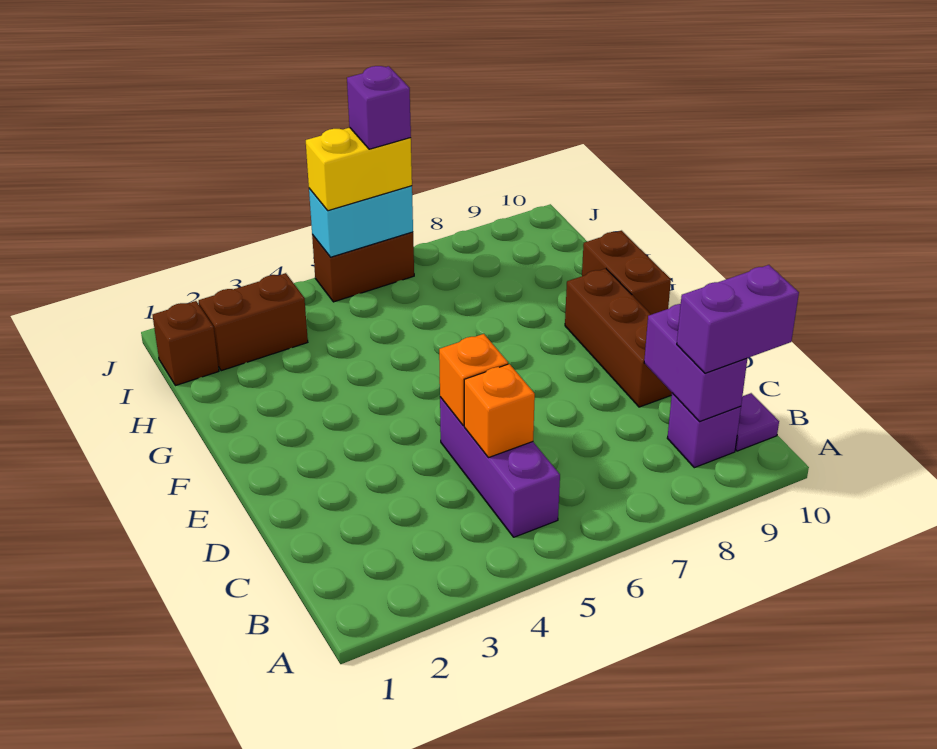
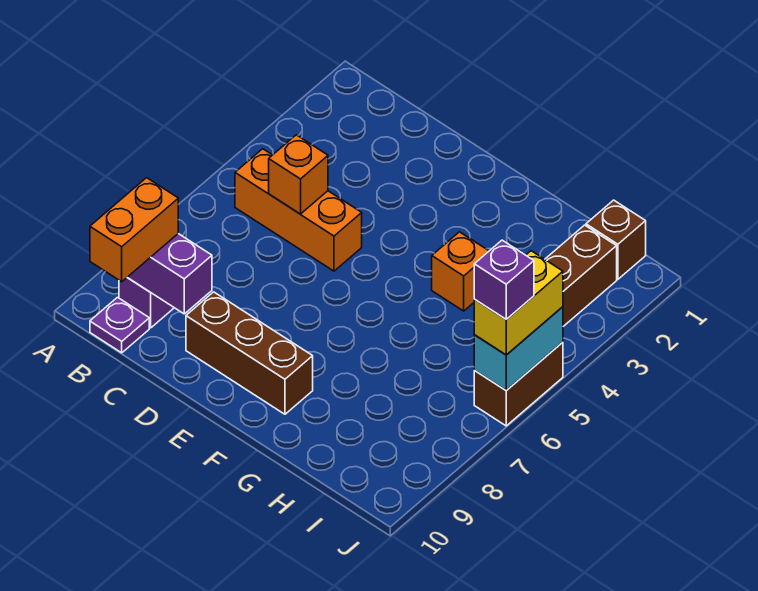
purple brick B5:D5 level 1 -> orange brick B5:D5 level 1
purple brick B9:B10 level 3 -> orange brick B9:B10 level 3
orange brick D5 level 2 -> orange brick G4 level 1
brown brick F10:G10 level 1 -> none

